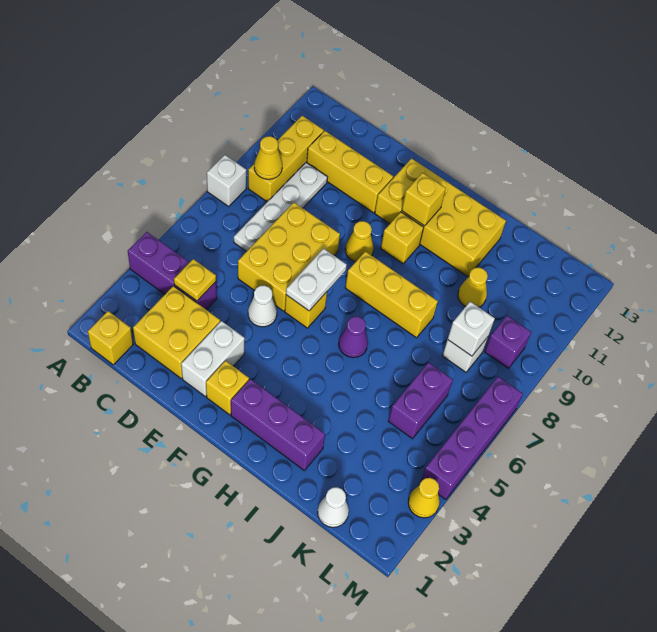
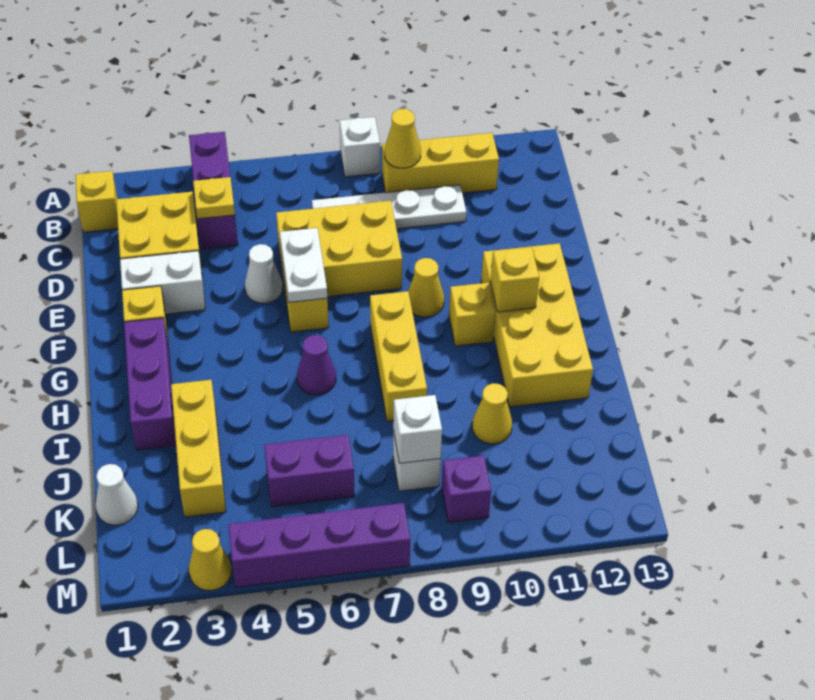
yellow brick C11:E11 level 1 -> yellow brick I3:K3 level 1
white plate F6:F7 level 2 -> white plate E6:F6 level 2

